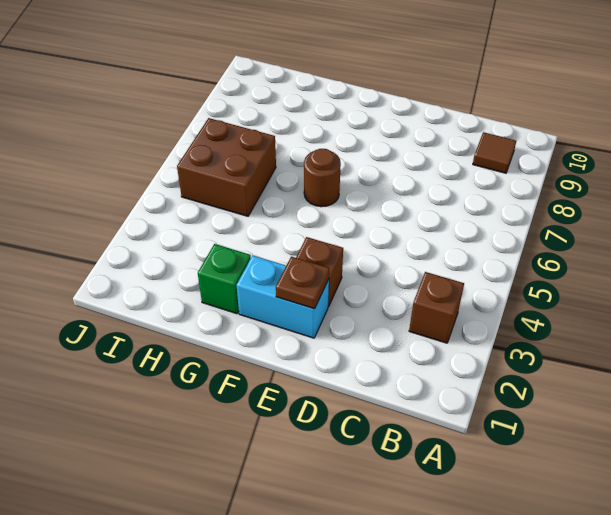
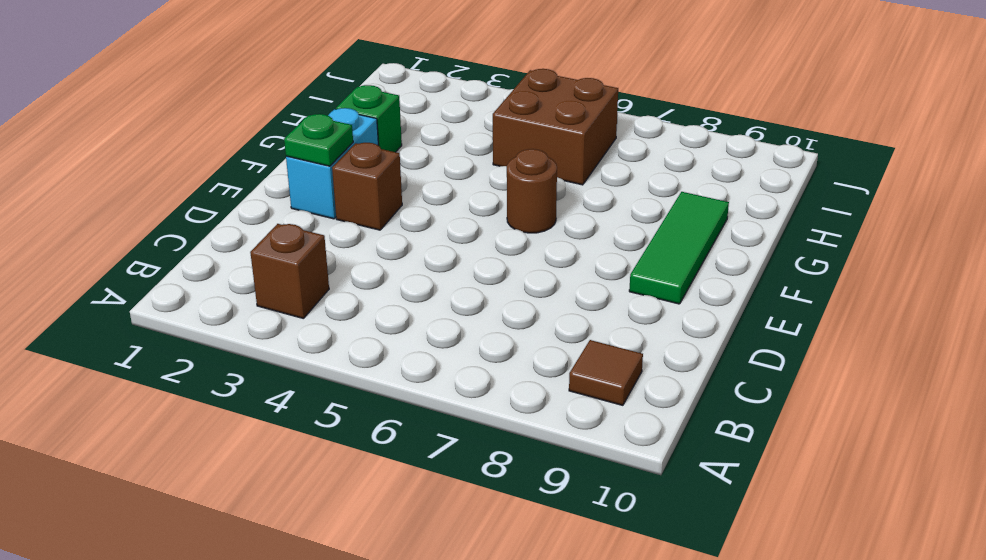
brown plate E2 level 2 -> green plate E2 level 2
none -> green tile E9:G9 level 1

